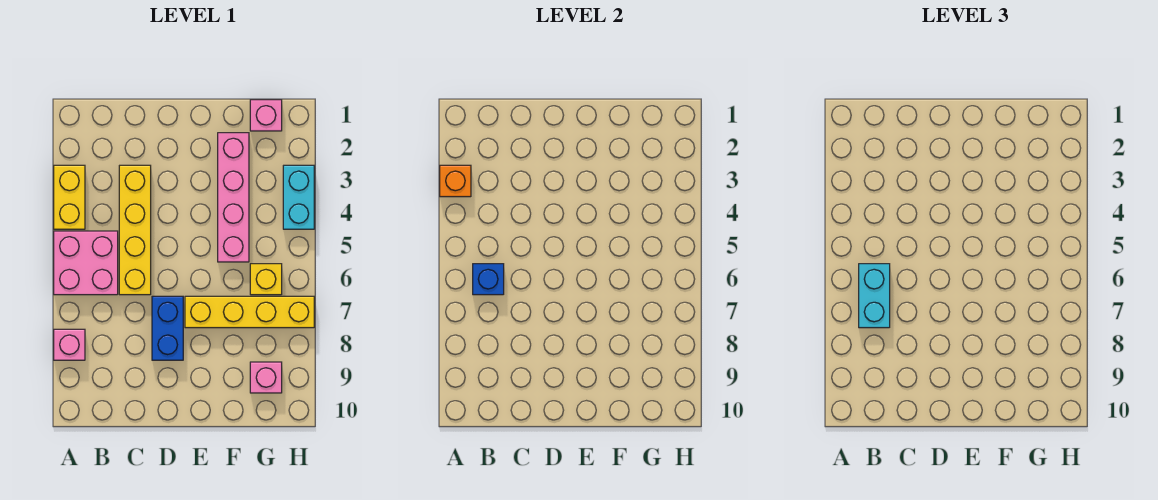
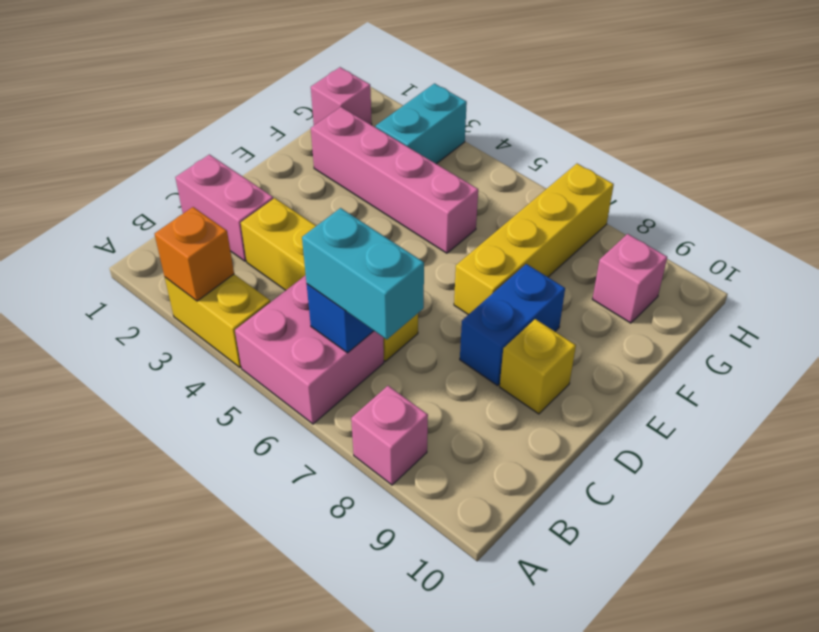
none -> pink brick C1:C2 level 1
blue brick D7:D8 level 1 -> blue brick D8:E8 level 1
yellow brick G6 level 1 -> yellow brick D9 level 1
cyan brick H3:H4 level 1 -> cyan brick G3:H3 level 1

